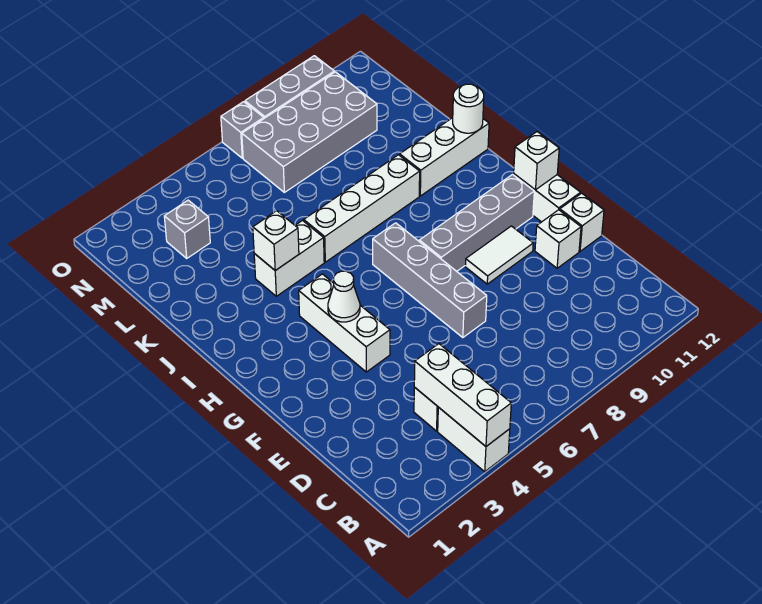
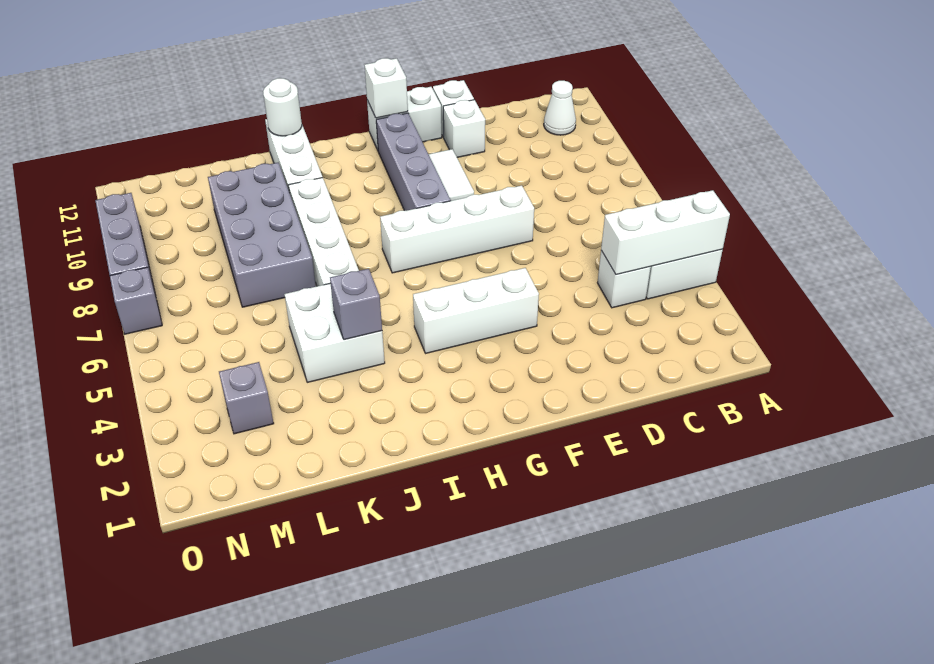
grey brick E7:H7 level 1 -> white brick E7:H7 level 1
white cone G4 level 2 -> white cone B11 level 1
white brick J4:J5 level 1 -> white brick J4:K5 level 1
white brick J4 level 2 -> grey brick J4 level 2
grey brick M7:N10 level 1 -> grey brick K7:L10 level 1

